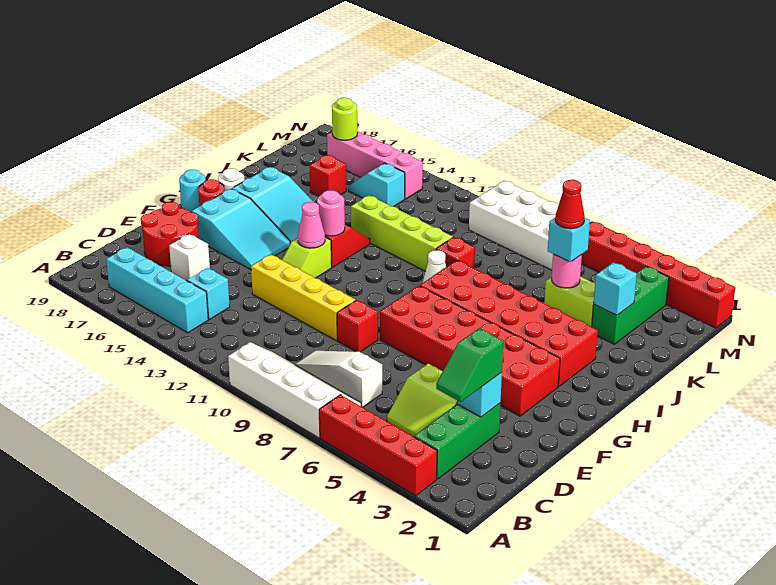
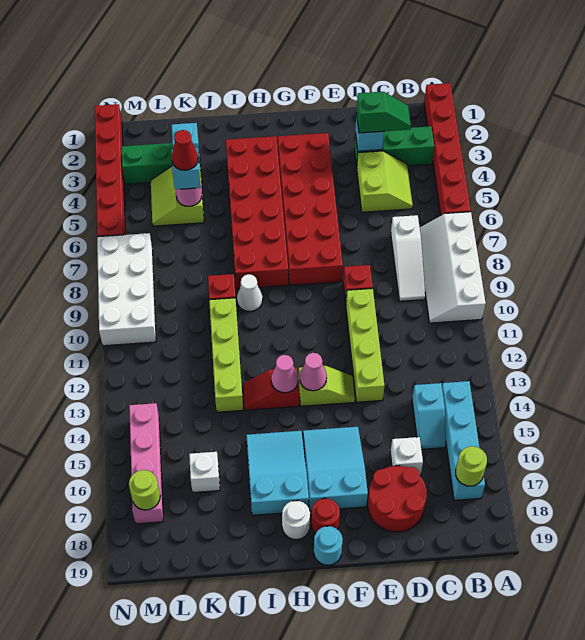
red brick A3:A6 level 1 -> red brick A1:A6 level 1
none -> lime round brick B17 level 2
yellow brick E10:E13 level 1 -> lime brick E10:E13 level 1
pink round brick H13 level 2 -> pink cone H13 level 2
red brick K16 level 1 -> white brick K16 level 1
cyan slope L14:L15 level 1 top 14 -> none

